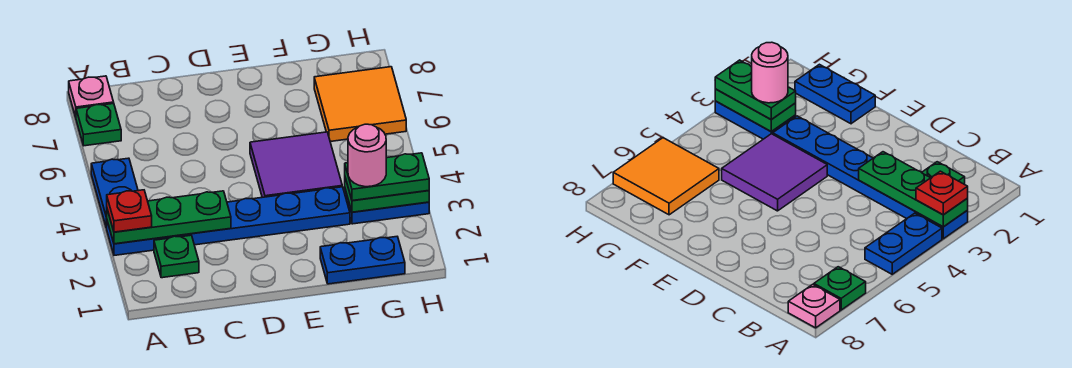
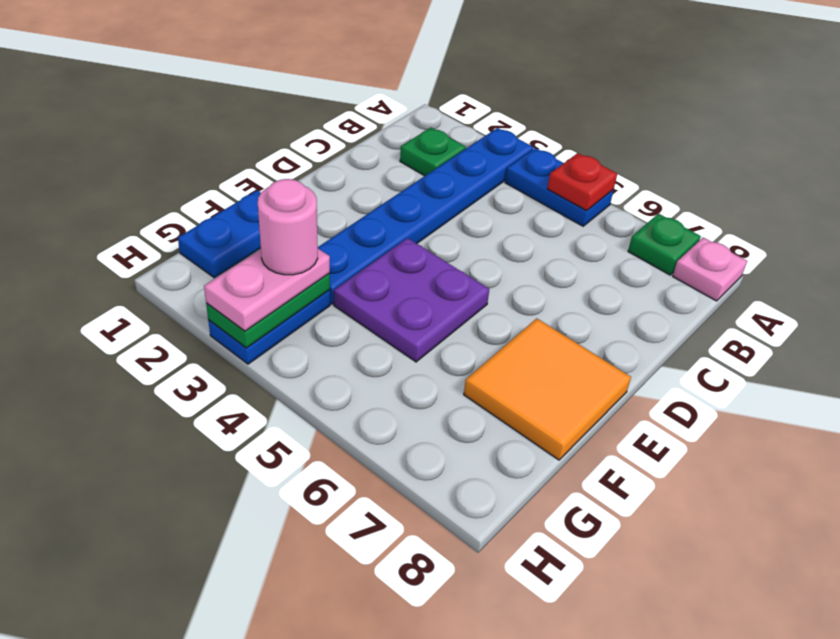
green plate A3:C3 level 2 -> none
red plate A3 level 3 -> red plate A5 level 2
purple tile E4:F5 level 1 -> purple plate E4:F5 level 1
green plate G3:H3 level 3 -> pink plate G3:H3 level 3
orange tile G6:H7 level 1 -> orange tile E7:F8 level 1

